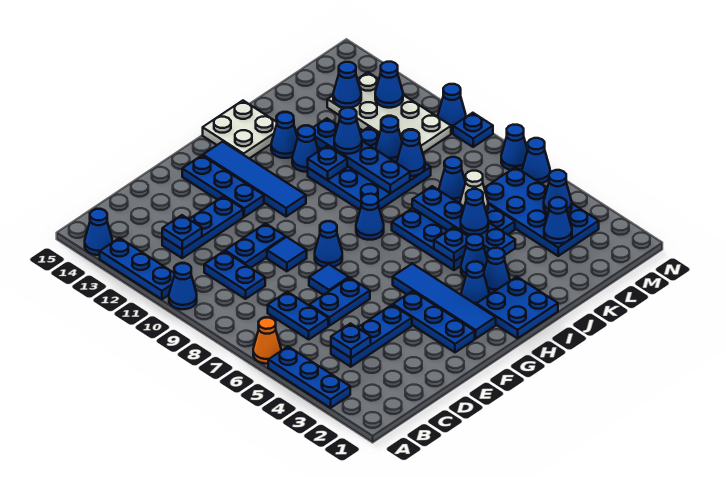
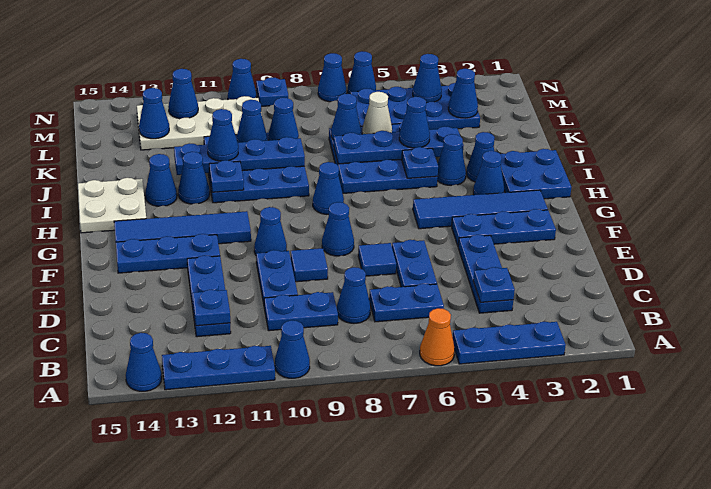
none -> blue cone C8 level 1
none -> blue cone F10 level 1

